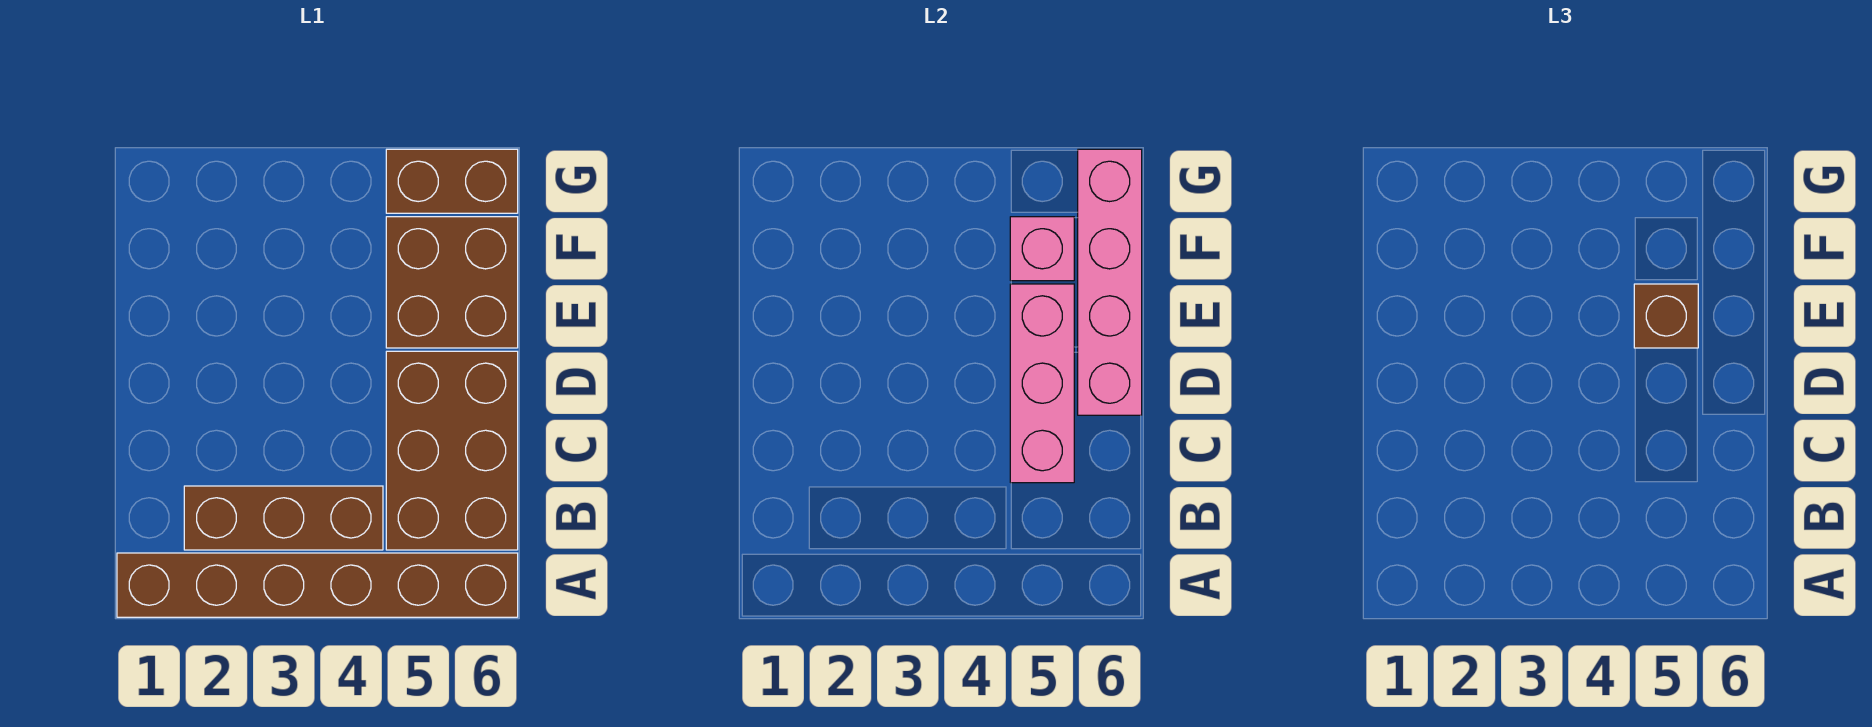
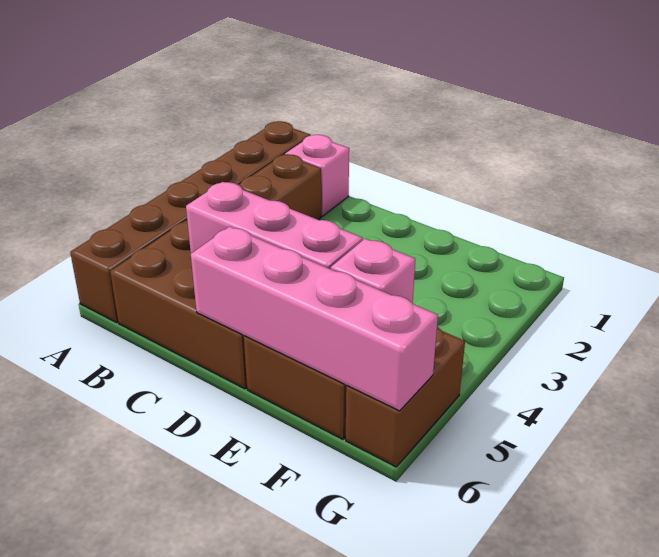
none -> pink brick B1 level 1
brown brick E5 level 3 -> none

